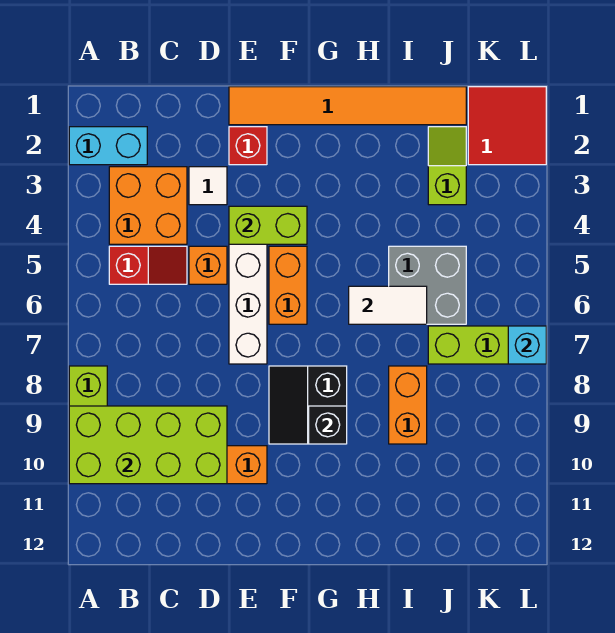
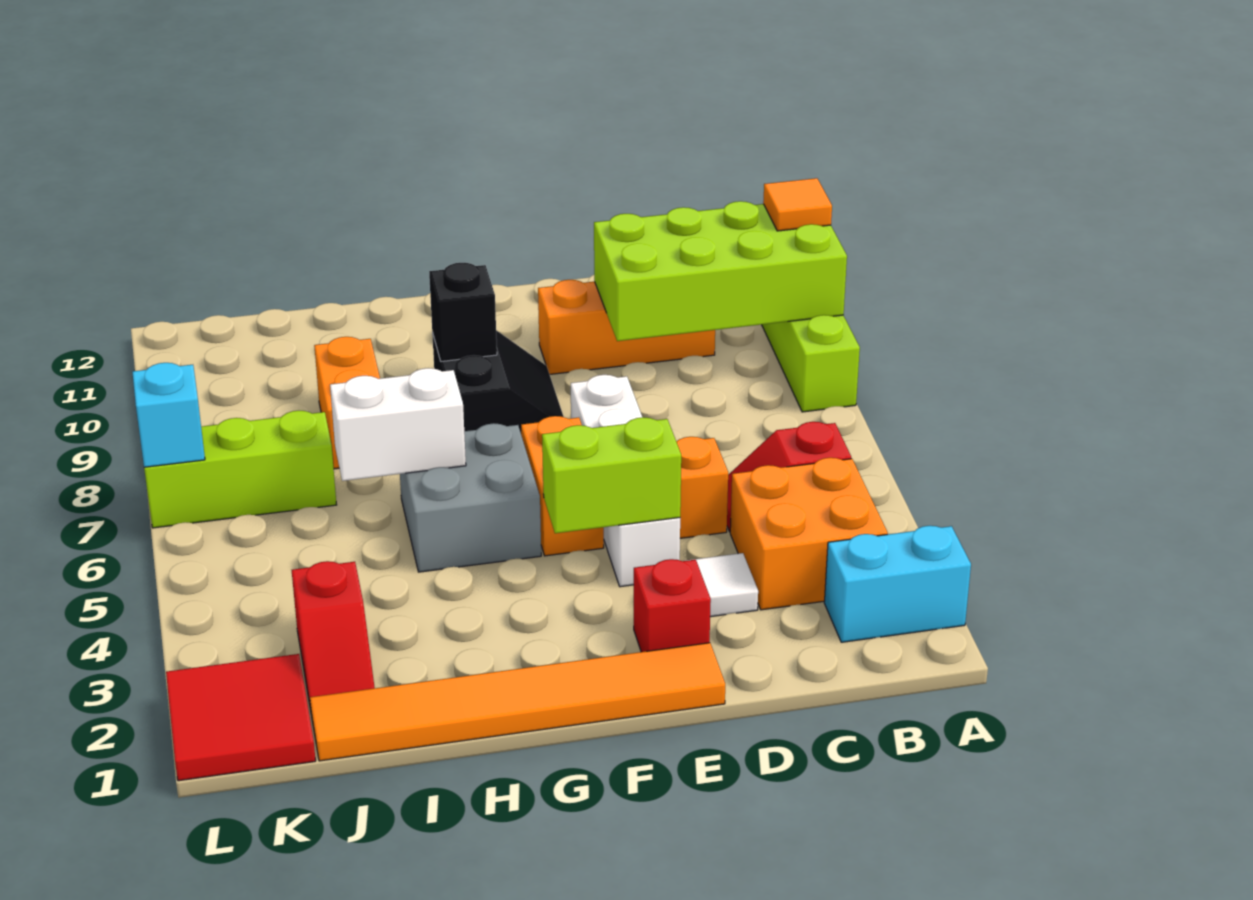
none -> orange tile A10 level 3
white tile H6:I6 level 2 -> white brick H6:I6 level 2
grey brick I5:J6 level 1 -> grey brick G5:H6 level 1
lime slope J2:J3 level 1 top 3 -> red slope J2:J3 level 1 top 3

